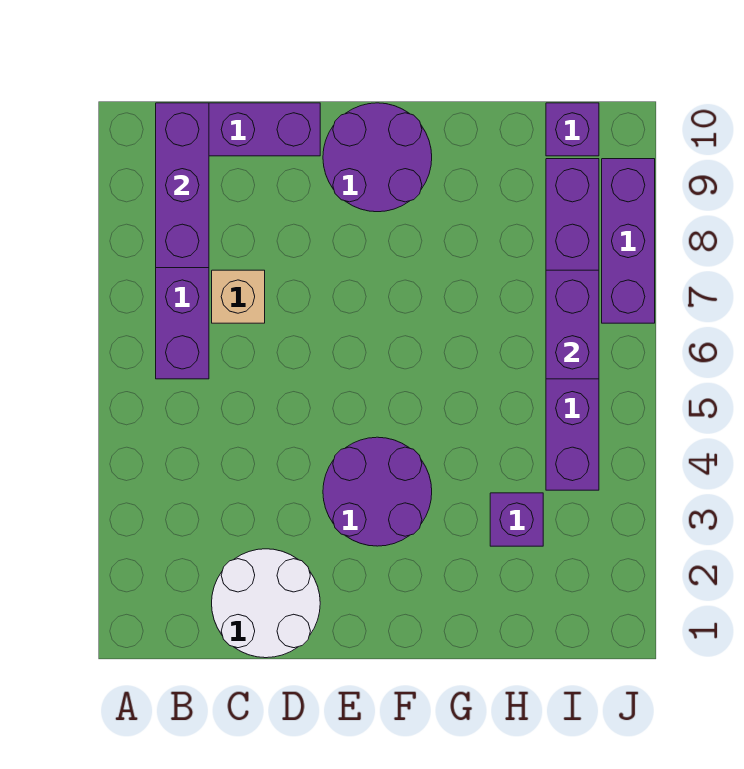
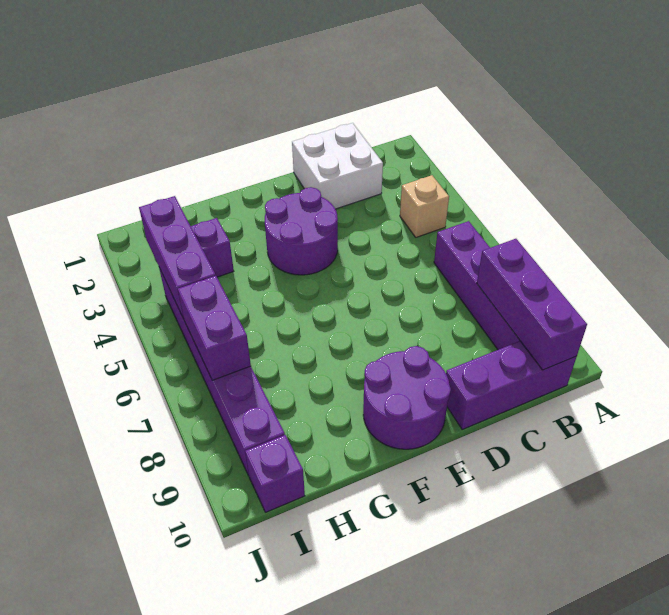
white round brick C1:D2 level 1 -> white brick C1:D2 level 1
tan brick C7 level 1 -> tan brick B4 level 1
purple brick J7:J9 level 1 -> purple brick I3:I5 level 2

